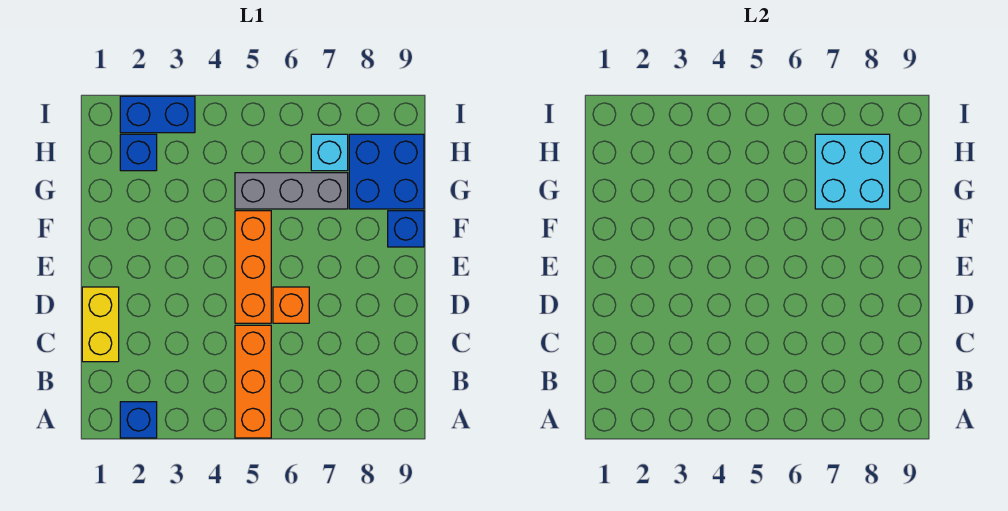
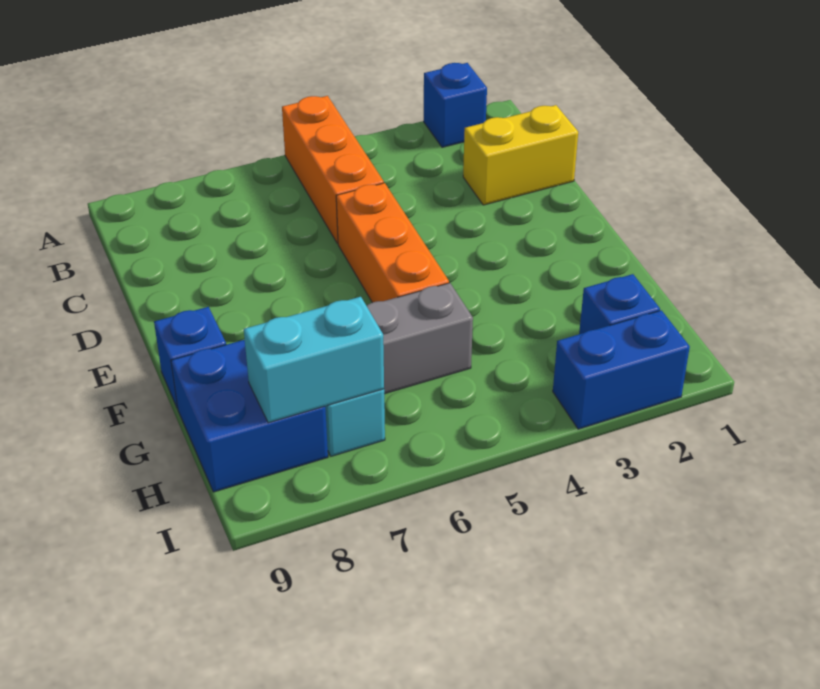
yellow brick C1:D1 level 1 -> yellow brick C1:C2 level 1
orange brick D6 level 1 -> none
cyan brick G7:H8 level 2 -> cyan brick H7:H8 level 2

